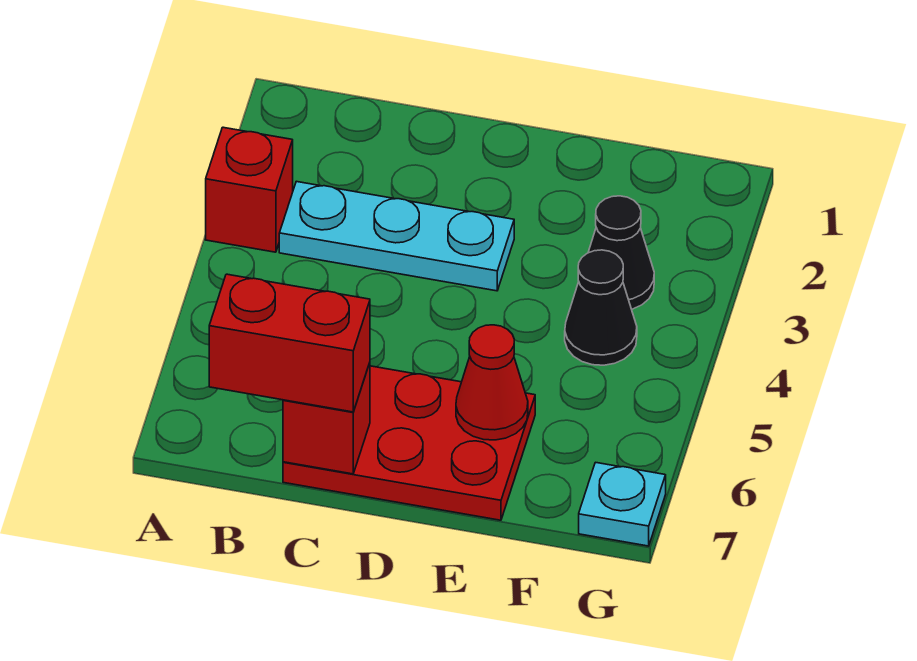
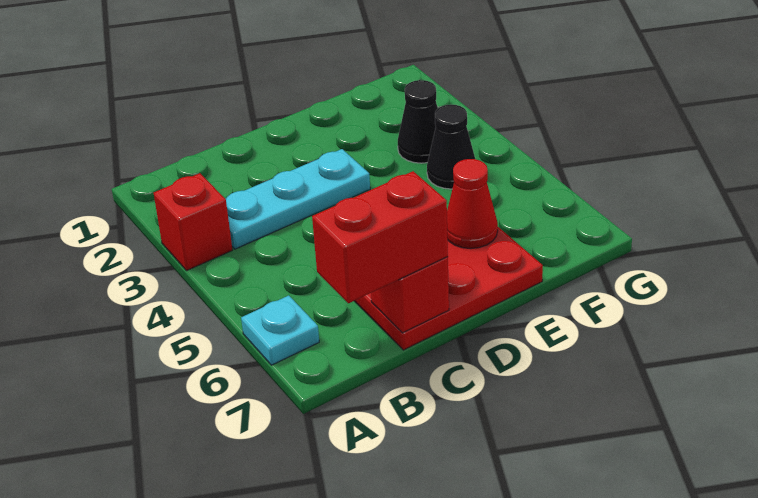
cyan plate G7 level 1 -> cyan plate A6 level 1

